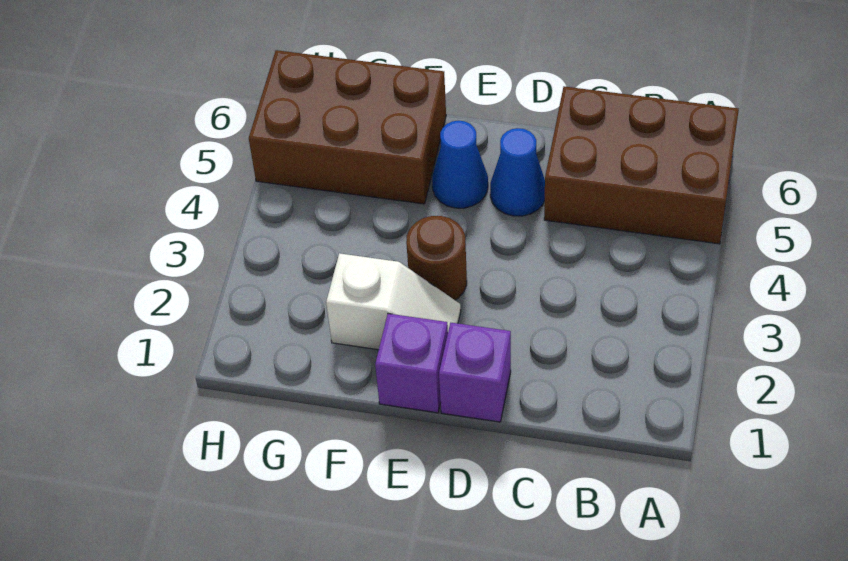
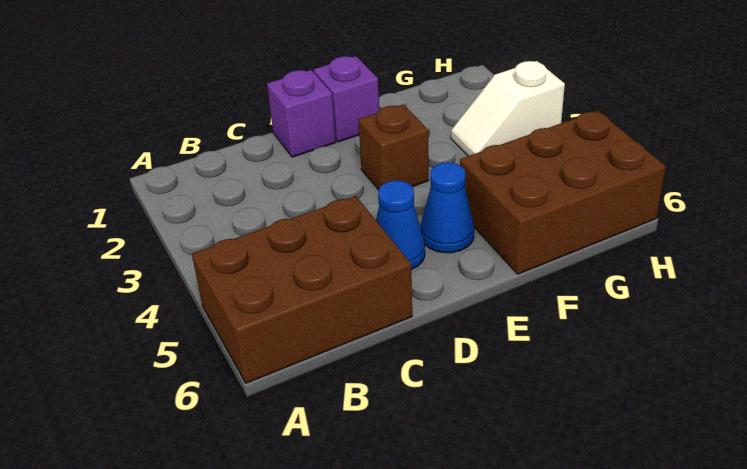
white slope E2:F2 level 1 top F -> white slope G3:H3 level 1 top H
brown round brick E3 level 1 -> brown brick E3 level 1

